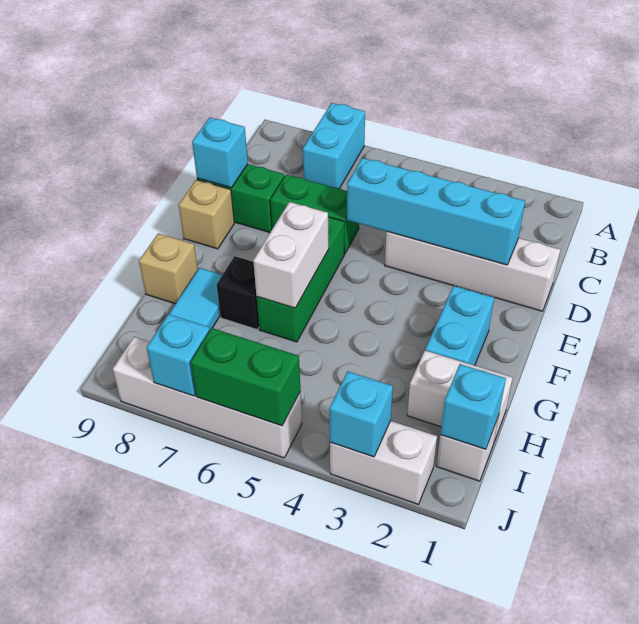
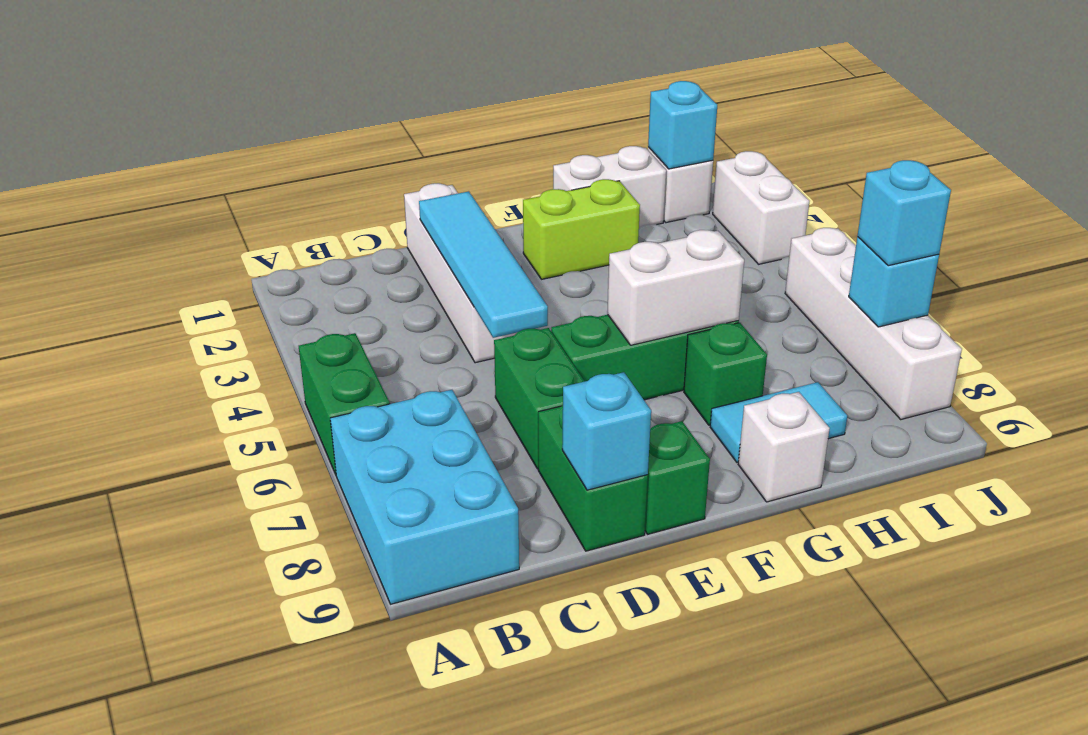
cyan brick A7:B7 level 1 -> cyan brick A7:B9 level 1
cyan brick D2:D5 level 2 -> cyan tile D2:D5 level 2
tan brick E9 level 1 -> green brick E9 level 1
cyan brick F2:G2 level 1 -> lime brick F2:G2 level 1
black brick G7 level 1 -> green brick G7 level 1
tan brick G9 level 1 -> white brick G9 level 1
white brick H1:H2 level 1 -> white brick G1:H1 level 1
cyan brick J3 level 2 -> cyan brick J7 level 3
green brick J5:J6 level 2 -> green brick A5:A6 level 1

